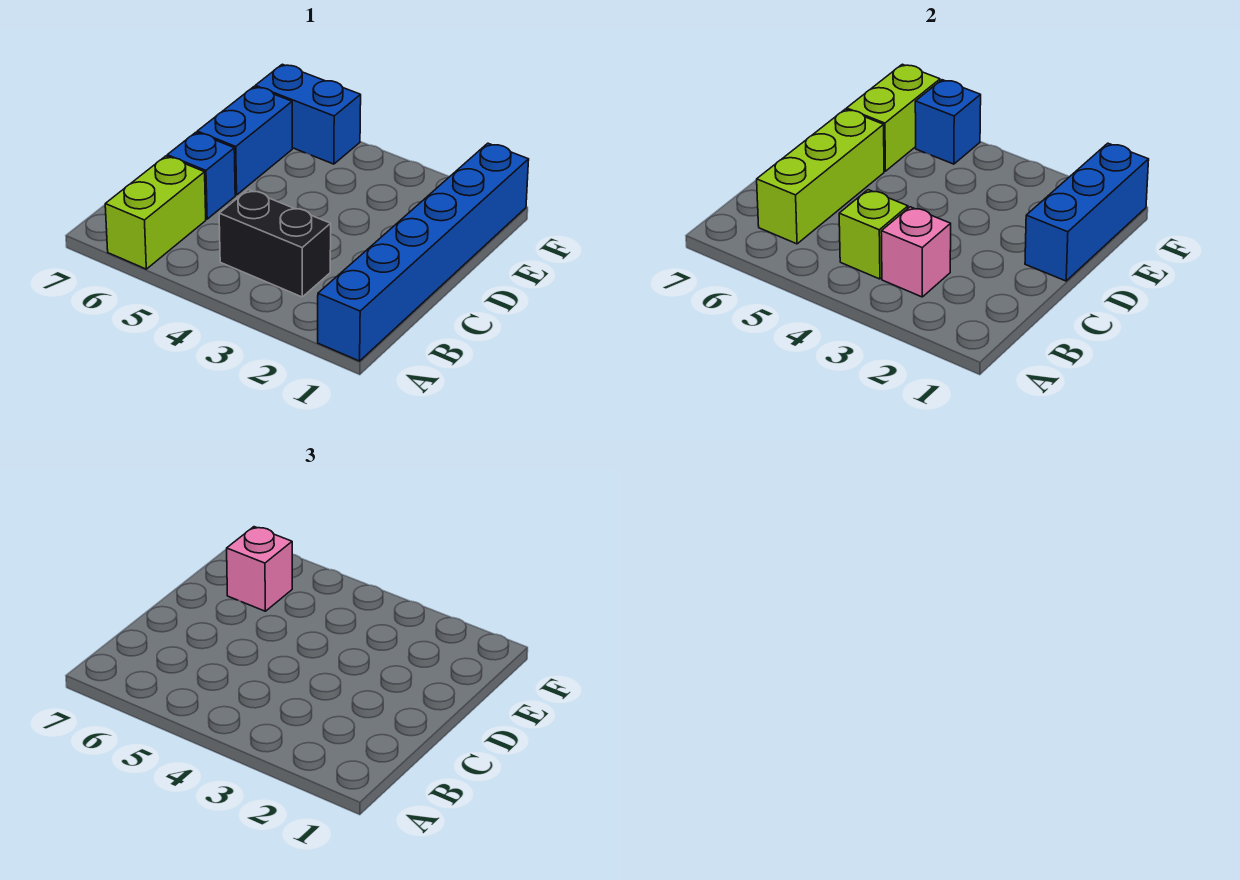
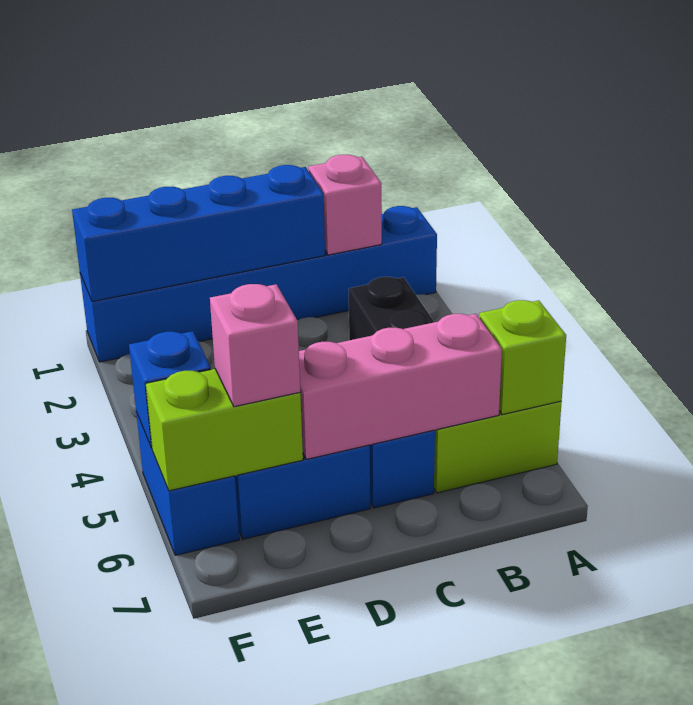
pink brick B3 level 2 -> pink brick B1 level 2
lime brick B4 level 2 -> lime brick A6 level 2
lime brick B6:D6 level 2 -> pink brick B6:D6 level 2
blue brick D1:F1 level 2 -> blue brick C1:F1 level 2

